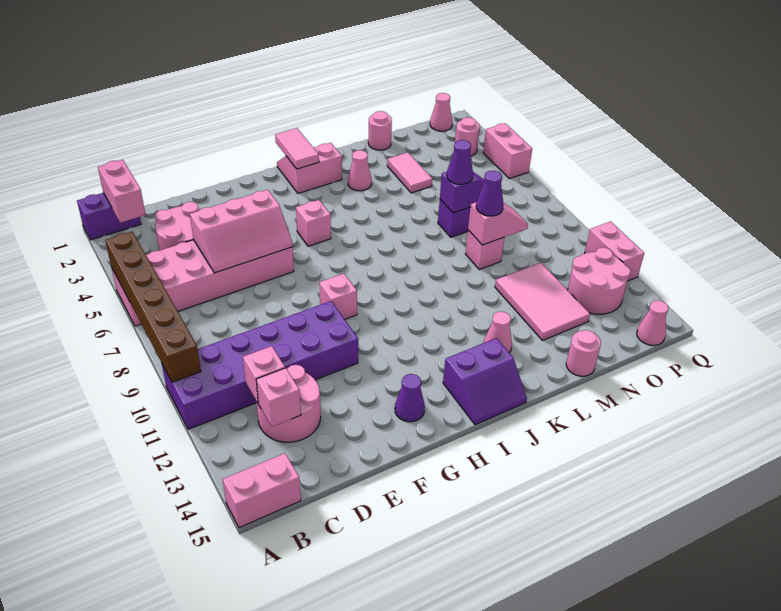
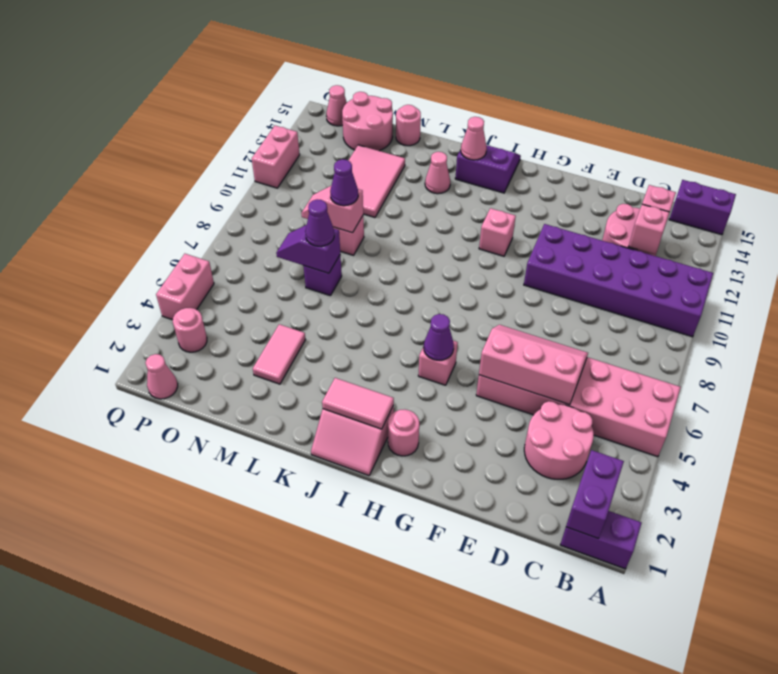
brown brick A5:A10 level 2 -> none
pink brick A15:B15 level 1 -> purple brick A15:B15 level 1
pink brick B1:B2 level 2 -> purple brick B1:B2 level 2
pink brick G9 level 1 -> pink brick H11 level 1
purple cone G14 level 1 -> purple cone H5 level 2
pink tile I1:I2 level 2 -> pink tile I2:J2 level 2
pink cone K3 level 1 -> pink cone J14 level 2
pink round brick M1 level 1 -> pink round brick H2 level 1
pink round brick O12:P13 level 1 -> pink round brick N14:O15 level 1

